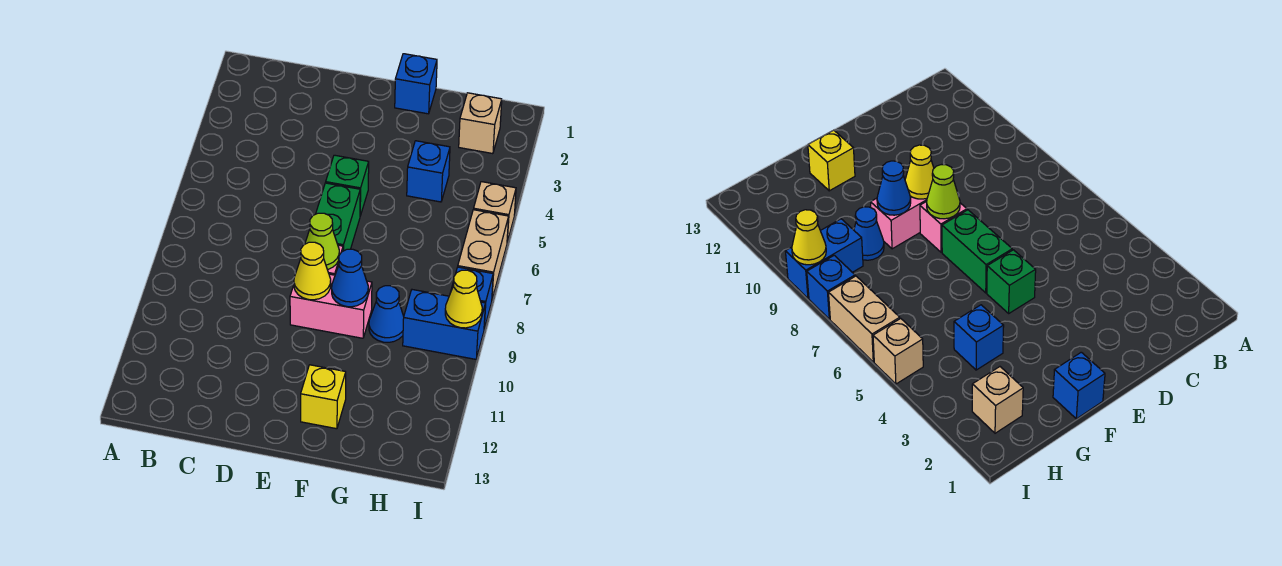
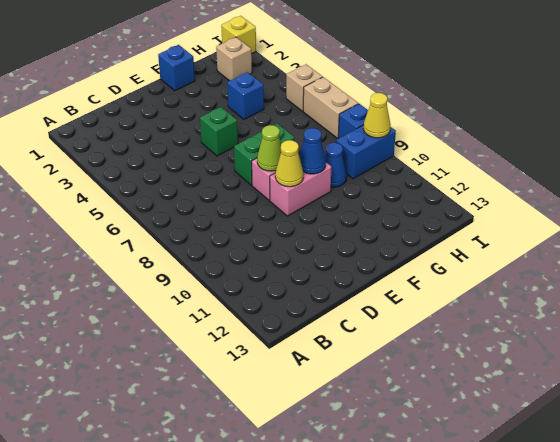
green brick E6:E7 level 1 -> green brick E7:F7 level 1
yellow brick F12 level 1 -> yellow brick I1 level 1

